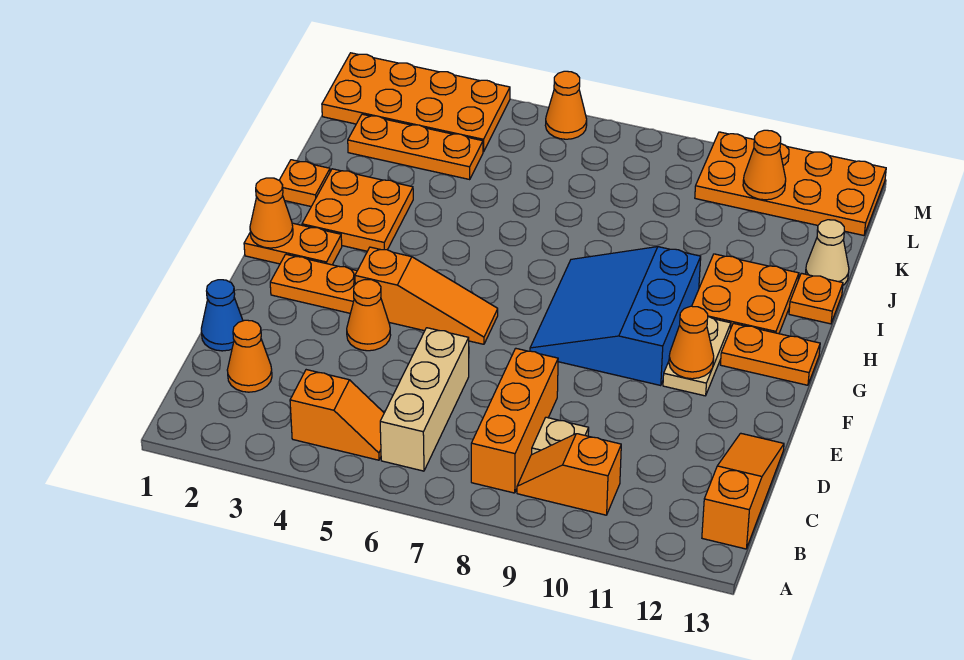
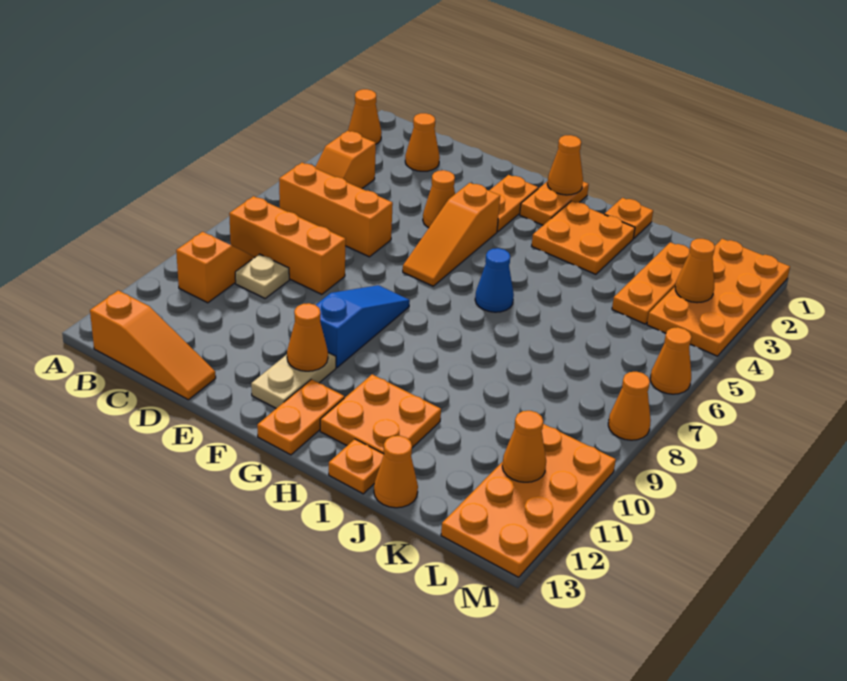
none -> orange cone A2 level 1
tan brick B6:D6 level 1 -> orange brick B6:D6 level 1
blue cone D1 level 1 -> blue cone H6 level 1
blue slope F8:H10 level 1 top 10 -> blue slope F8:F10 level 1 top 10
tan plate F11:G11 level 1 -> tan plate F11:F12 level 1
tan cone J13 level 1 -> orange cone J13 level 1
none -> orange cone L3 level 2
none -> orange cone M8 level 1

